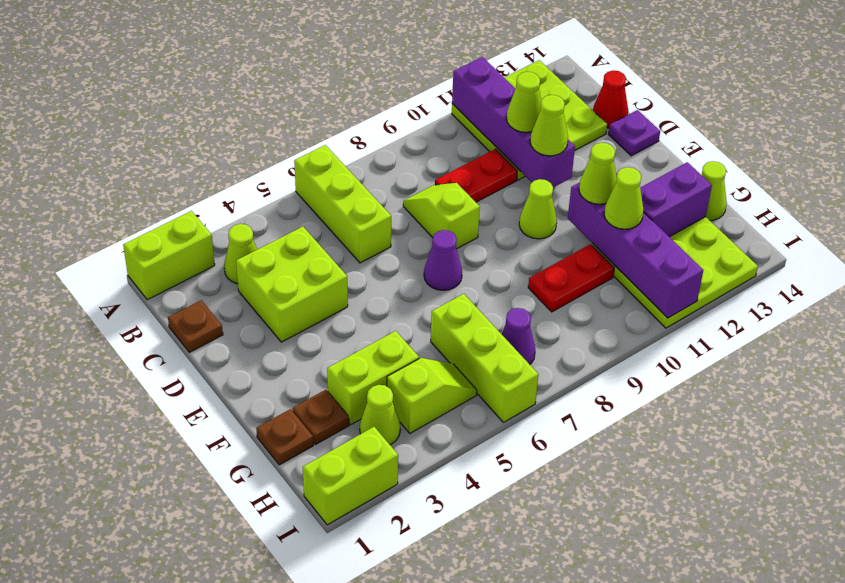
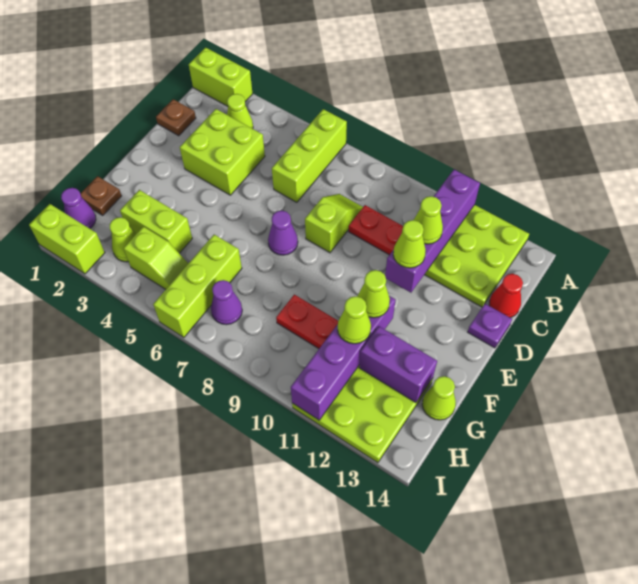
lime cone E10 level 1 -> none
brown plate G2 level 1 -> none
none -> purple cone H1 level 1

